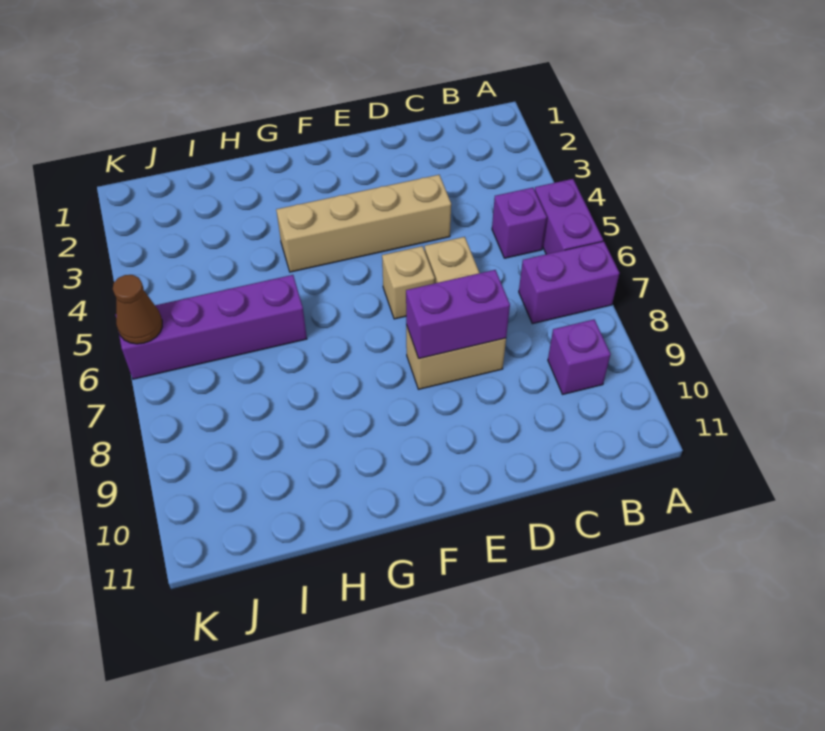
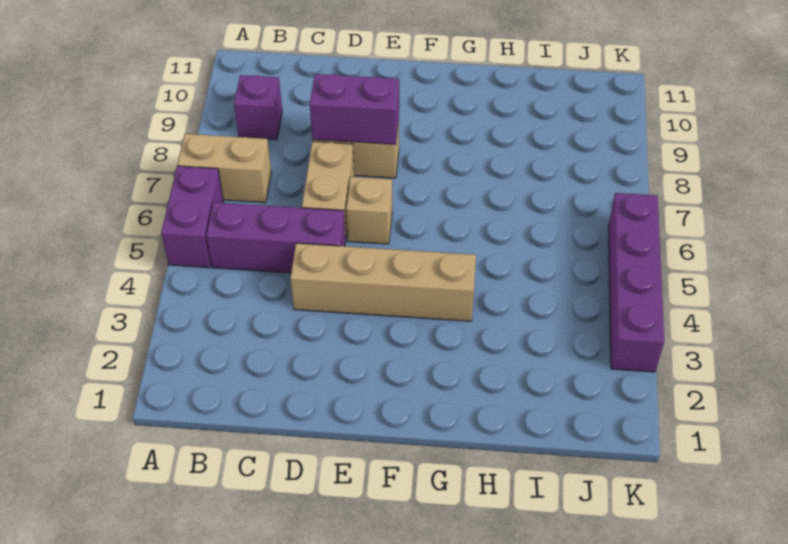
purple brick A7:B7 level 1 -> tan brick A7:B7 level 1
purple brick B5 level 1 -> purple brick B5:D5 level 1
purple brick H6:K6 level 1 -> purple brick K3:K6 level 1
brown cone K6 level 2 -> none

